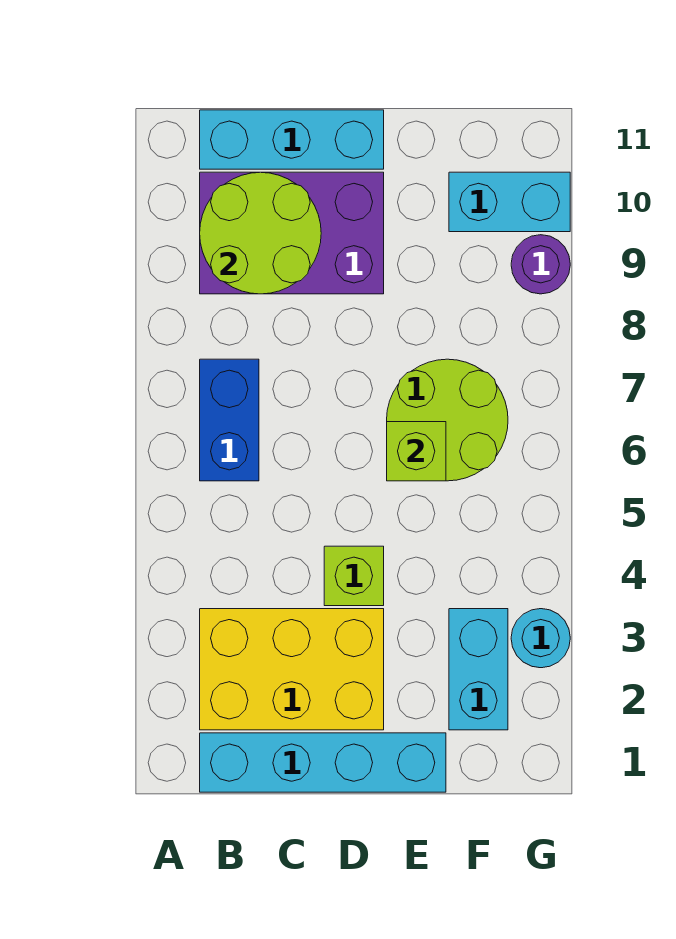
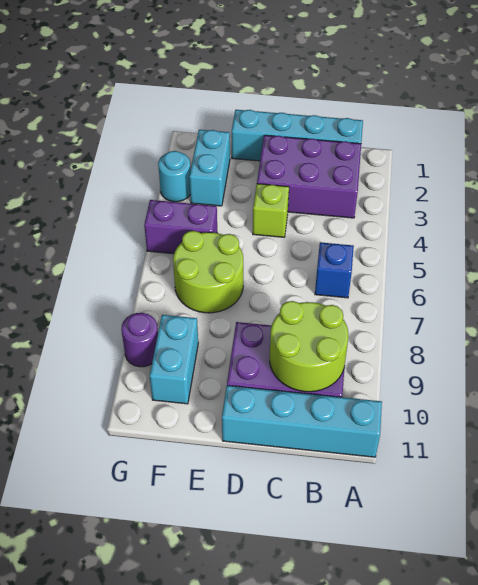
yellow brick B2:D3 level 1 -> purple brick B2:D3 level 1
blue brick B6:B7 level 1 -> blue brick B6 level 1
cyan brick B11:D11 level 1 -> cyan brick A11:D11 level 1
lime brick E6 level 2 -> none
none -> purple brick F5:G5 level 1
cyan brick F10:G10 level 1 -> cyan brick F9:F10 level 1

